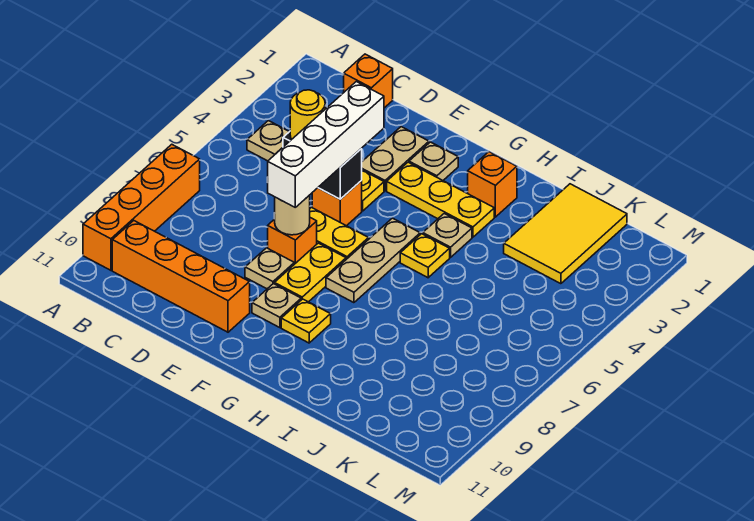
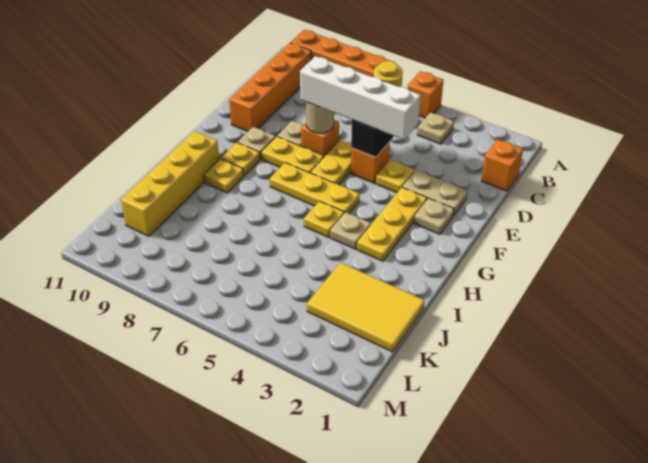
tan plate G5:G7 level 1 -> yellow plate G5:G7 level 1
orange brick H2 level 1 -> orange brick A5 level 1
none -> yellow plate H9 level 1
none -> yellow brick H10:K10 level 1

